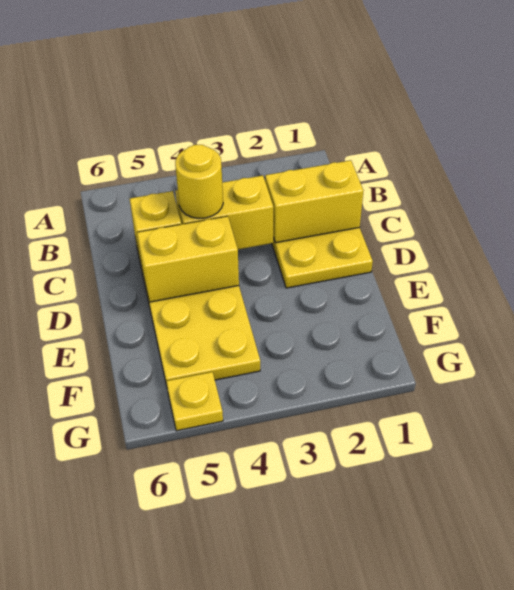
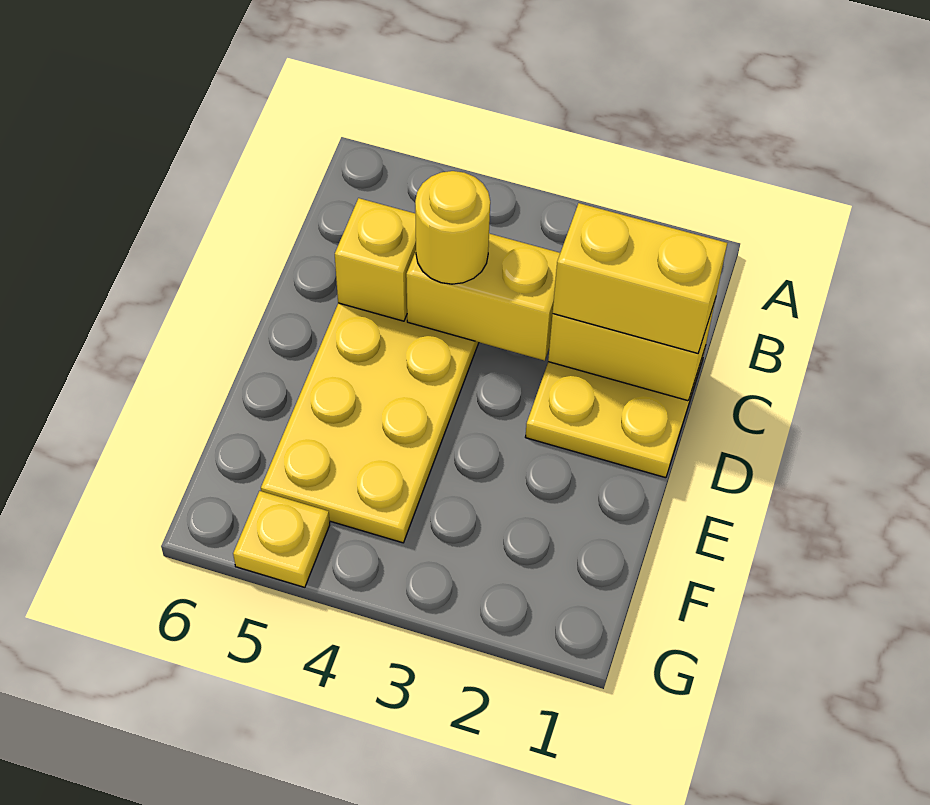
yellow brick D4:D5 level 2 -> yellow brick C1:C2 level 3

